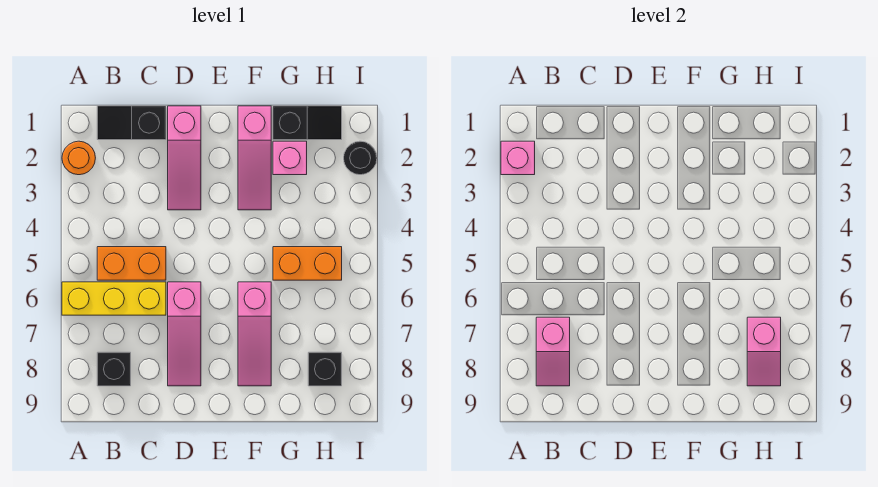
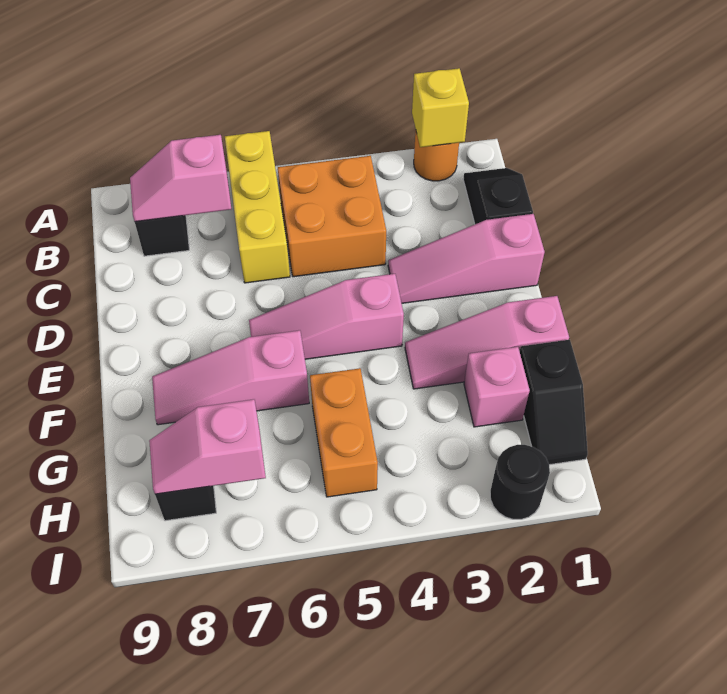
pink brick A2 level 2 -> yellow brick A2 level 2
orange brick B5:C5 level 1 -> orange brick B4:C5 level 1
pink slope D6:D8 level 1 top 6 -> pink slope E4:E6 level 1 top 4

